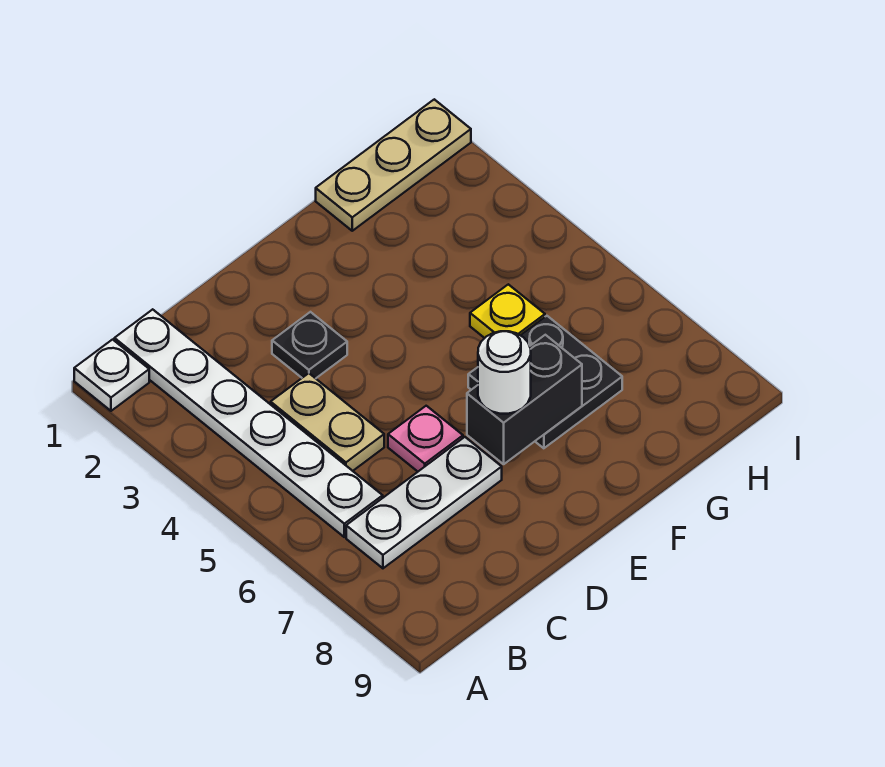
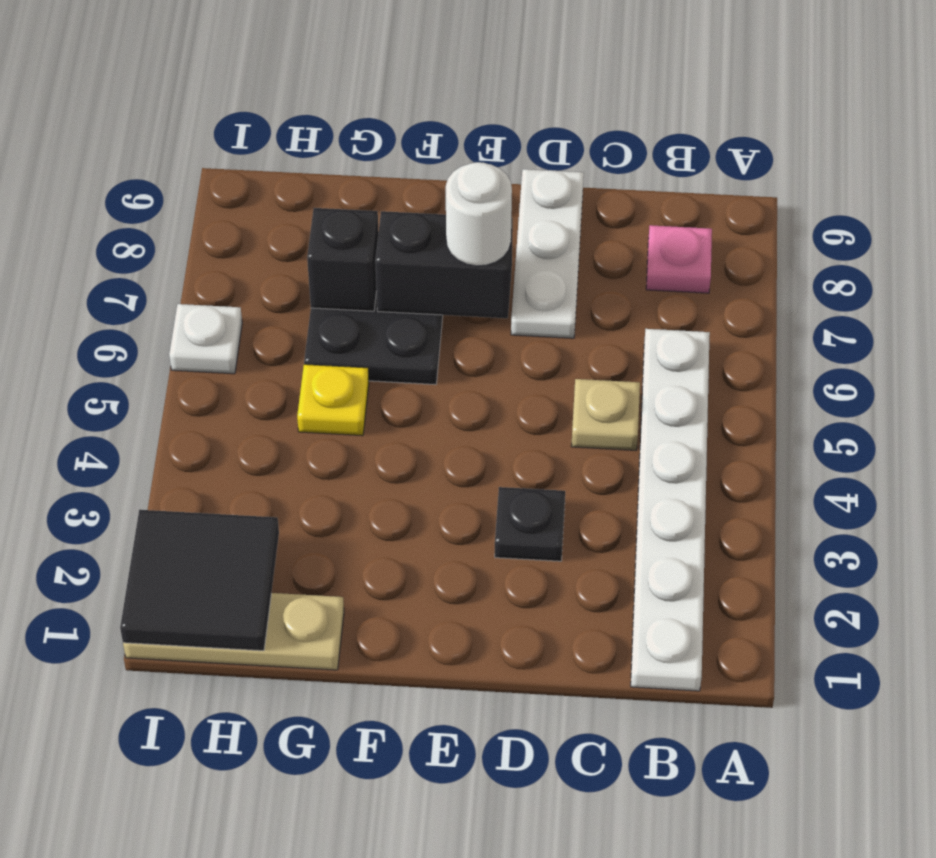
white plate A1 level 1 -> white plate I6 level 1
white plate B7:D7 level 1 -> white plate D7:D9 level 1
tan plate C4:C5 level 1 -> tan plate C5 level 1
pink plate D6 level 1 -> pink plate B8 level 1
none -> black brick G7 level 2
none -> black tile H1:I2 level 2

